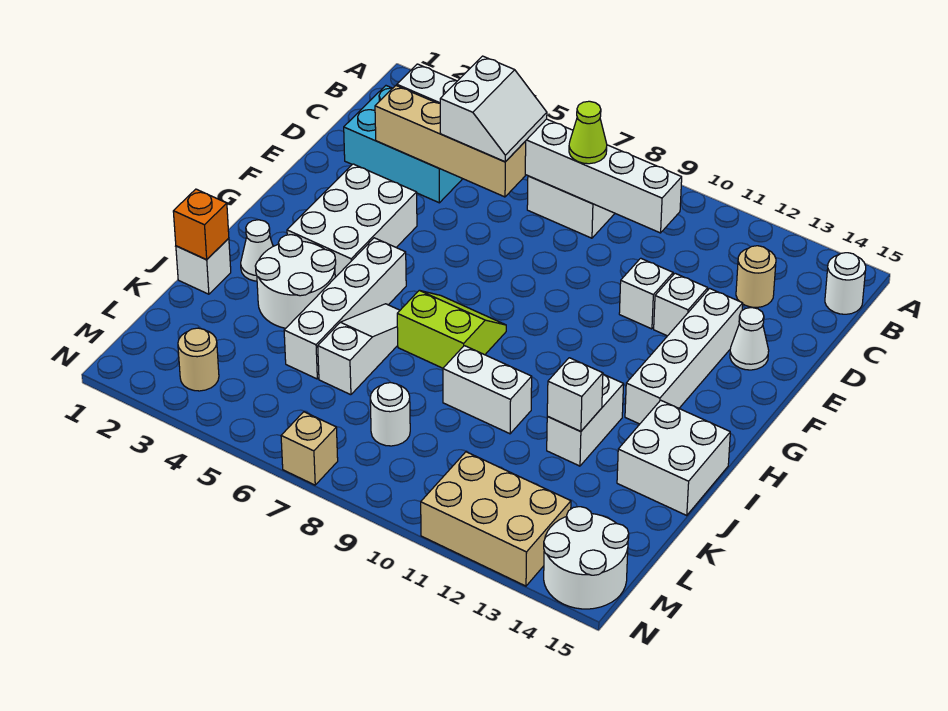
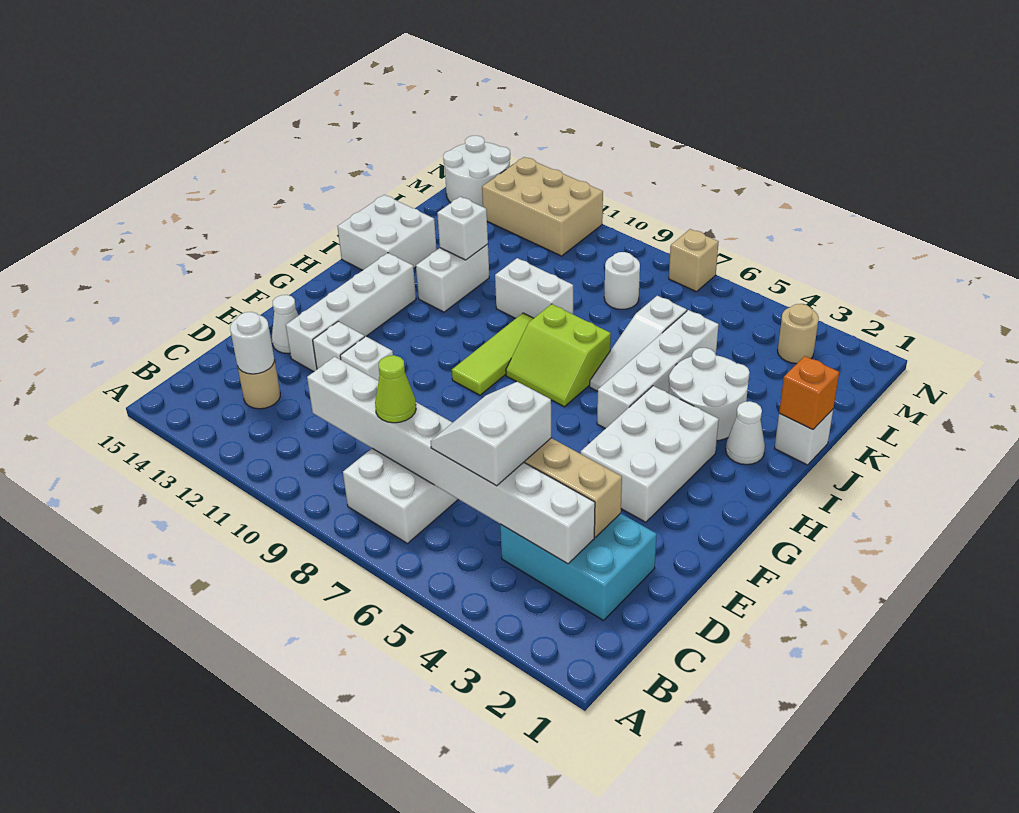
white round brick B15 level 1 -> white round brick C13 level 2
none -> lime tile G9:I9 level 1

